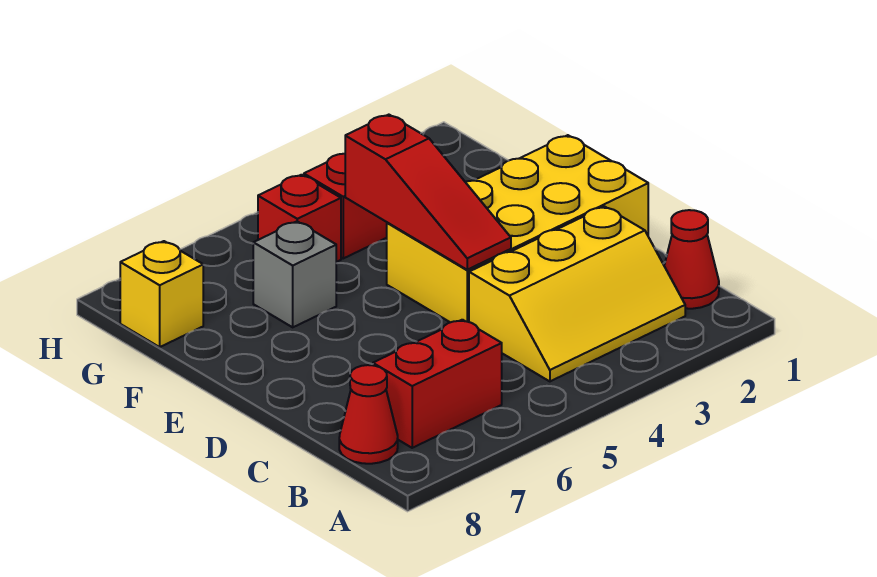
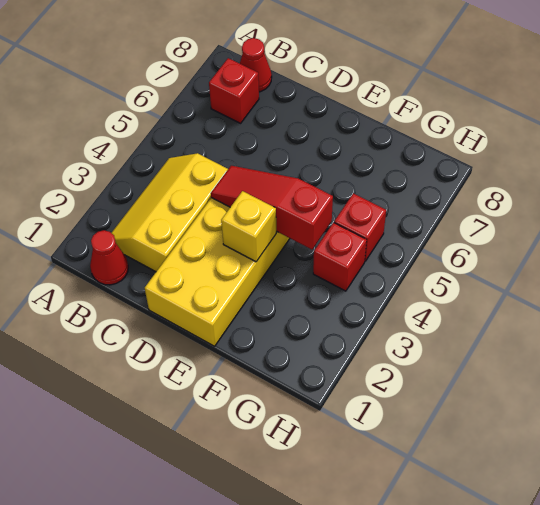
red brick B6:B7 level 1 -> red brick B7 level 1
grey brick F6 level 1 -> none
yellow brick G8 level 1 -> yellow brick E3 level 2

